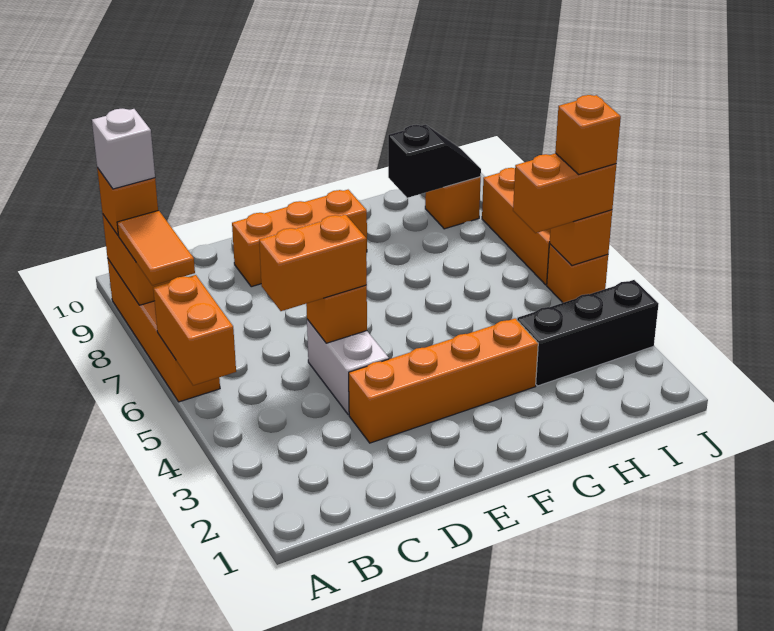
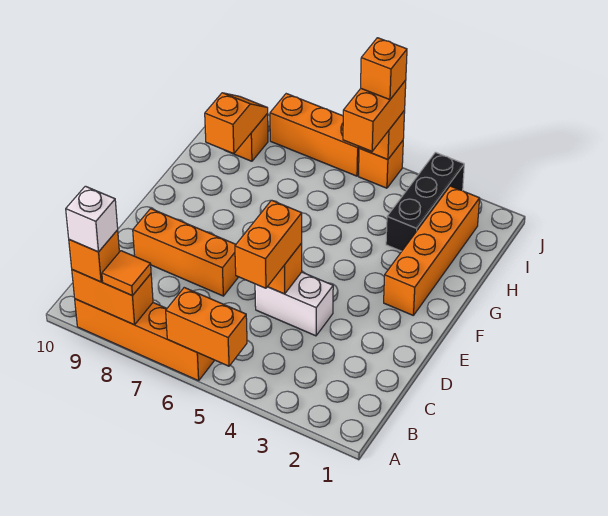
orange tile A7:A8 level 3 -> orange tile A8 level 3
orange brick D3:G3 level 1 -> orange brick F2:I2 level 1
orange brick D9:F9 level 1 -> orange brick D7:D9 level 1
black slope H9:I9 level 2 top H -> orange slope H9:I9 level 2 top H

